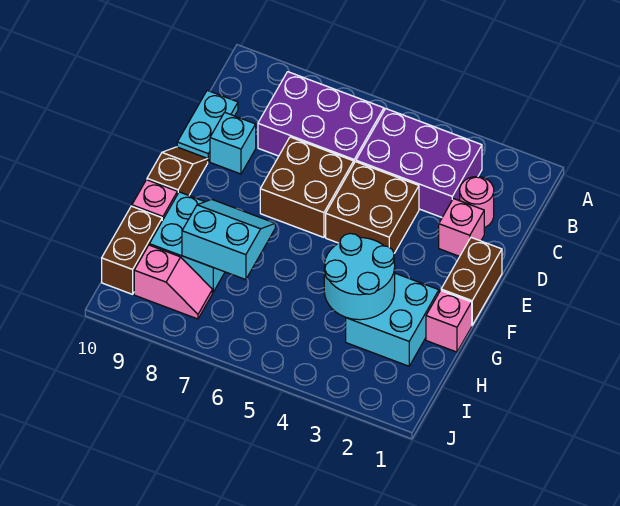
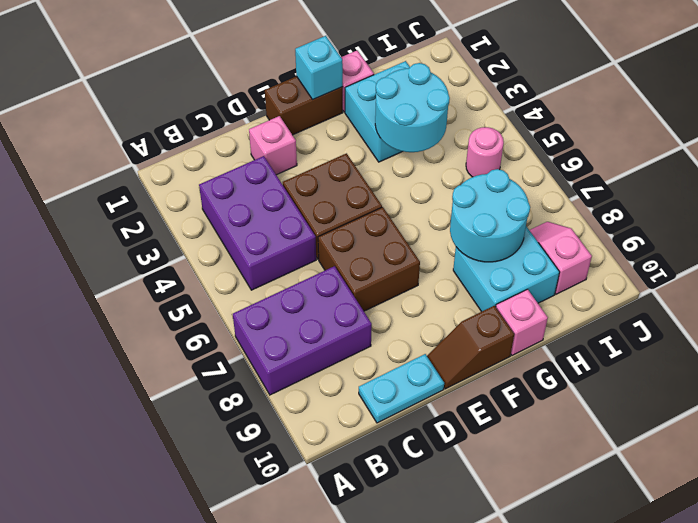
purple brick B6:C8 level 1 -> purple brick A7:C8 level 1
pink round brick C2 level 1 -> pink round brick I5 level 1
cyan brick D9 level 1 -> cyan brick F1 level 2
cyan slope G7:H8 level 2 top H -> cyan round brick G7:H8 level 2
brown brick H10:I10 level 1 -> none

